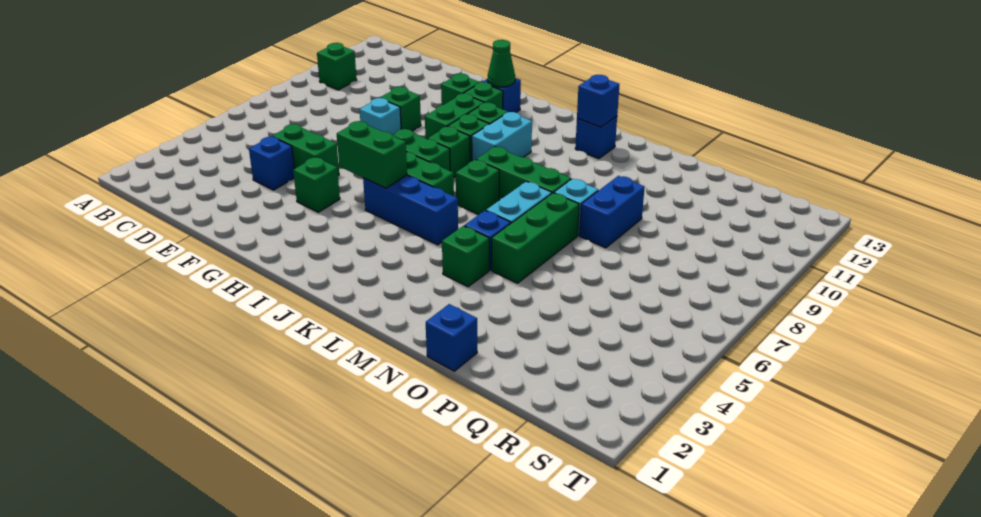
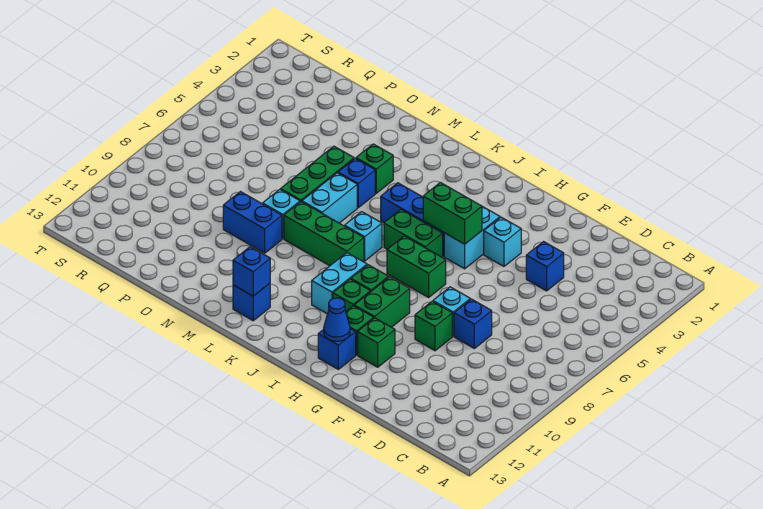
green brick B10 level 1 -> none
green brick E5:F5 level 1 -> none
green brick G4 level 1 -> cyan brick G4 level 1
none -> cyan brick H4:H5 level 1
green cone H12 level 2 -> blue cone H12 level 2
green brick I8 level 1 -> none
green brick K7 level 1 -> cyan brick K7 level 1
blue brick O1 level 1 -> blue brick E8 level 1
blue brick O8:O9 level 1 -> blue brick N9:O9 level 1

